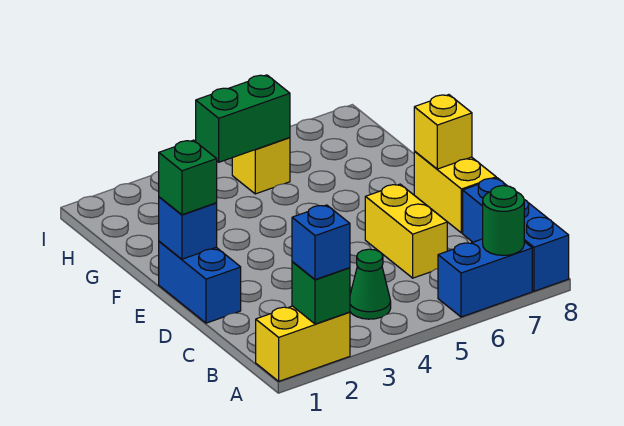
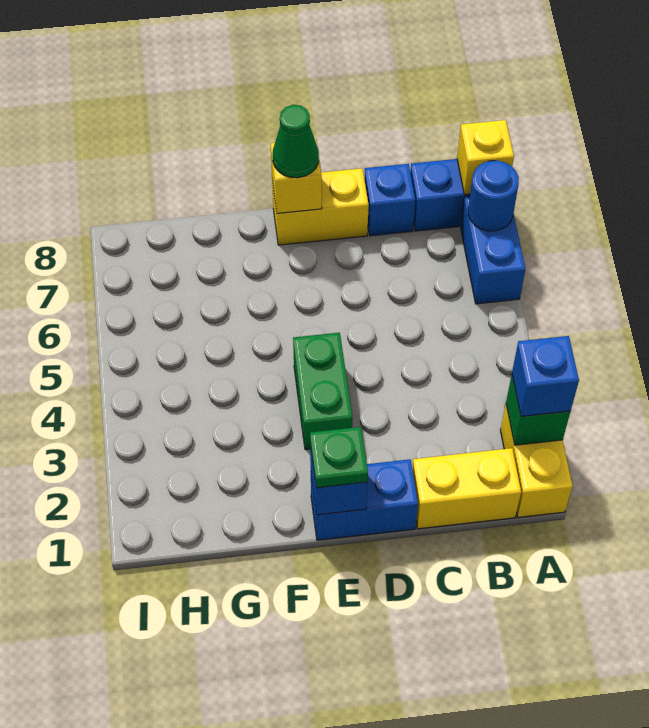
green round brick A7 level 2 -> blue round brick A7 level 2
green cone B4 level 1 -> green cone E8 level 3
yellow brick C6:D6 level 1 -> yellow brick B1:C1 level 1
green brick E1 level 3 -> green plate E1 level 3
green brick H4:H5 level 2 -> green brick E3:E4 level 1
yellow brick H5 level 1 -> yellow brick A8 level 2

